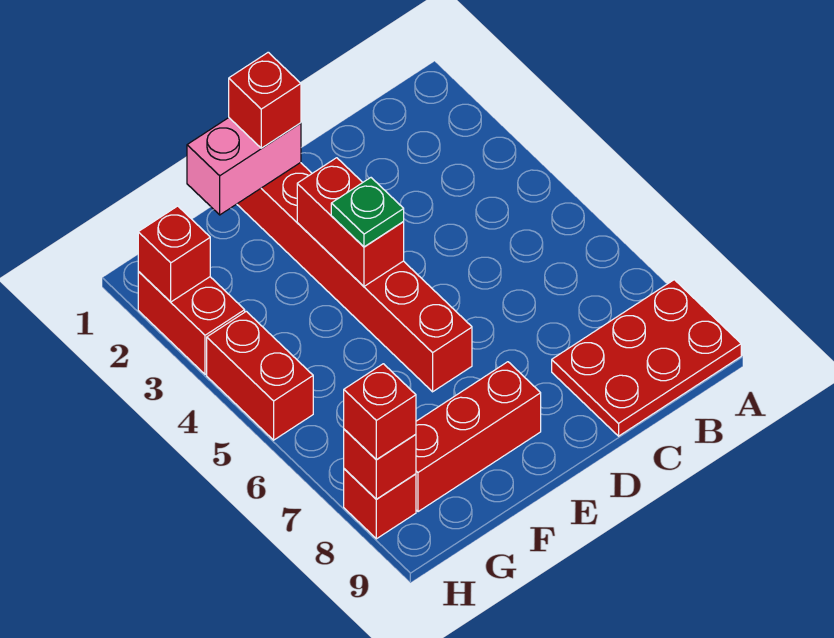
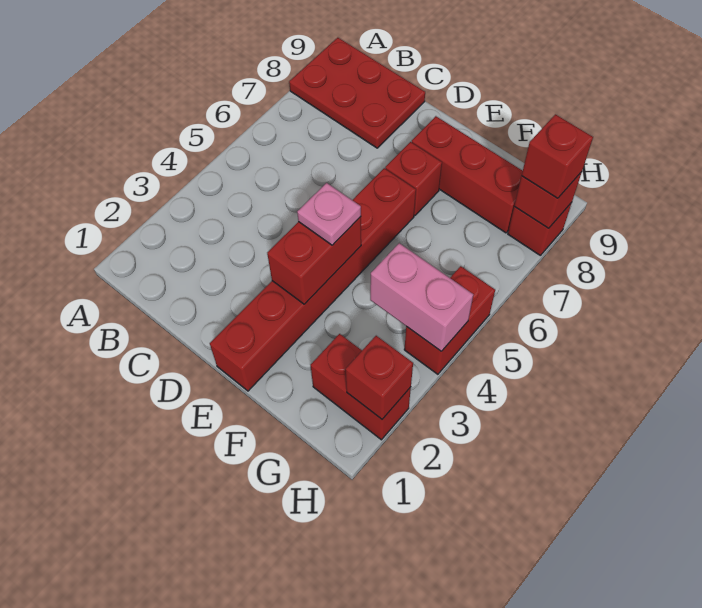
pink brick E1:F1 level 2 -> pink brick G4:H4 level 2
red brick E1 level 3 -> red brick E7 level 1
green plate E4 level 3 -> pink plate E4 level 3
red brick H2:H3 level 1 -> red brick G2:H2 level 1

